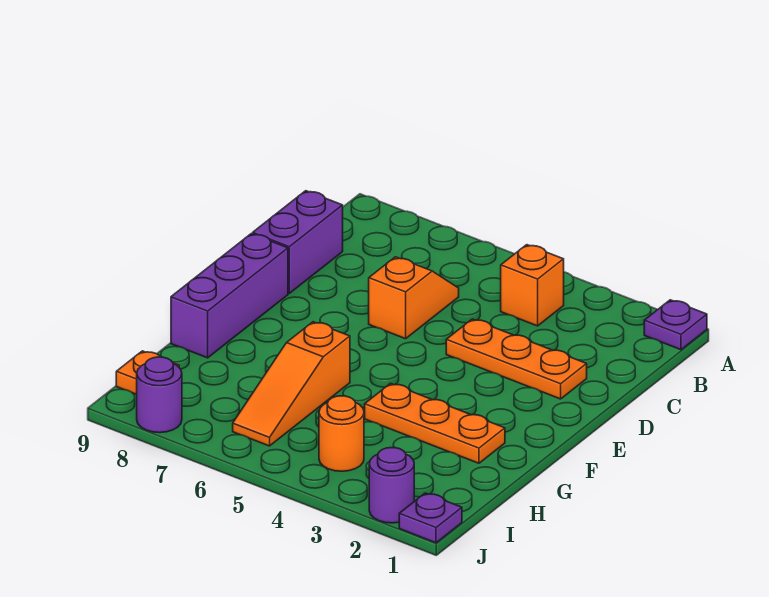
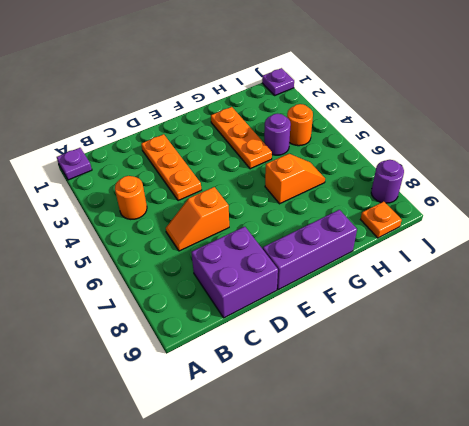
orange brick B4 level 1 -> orange round brick B4 level 1
purple brick C9:D9 level 1 -> purple brick C8:D9 level 1
orange slope G6:I6 level 1 top G -> orange slope G6:H6 level 1 top G
purple round brick J2 level 1 -> purple round brick H4 level 1

